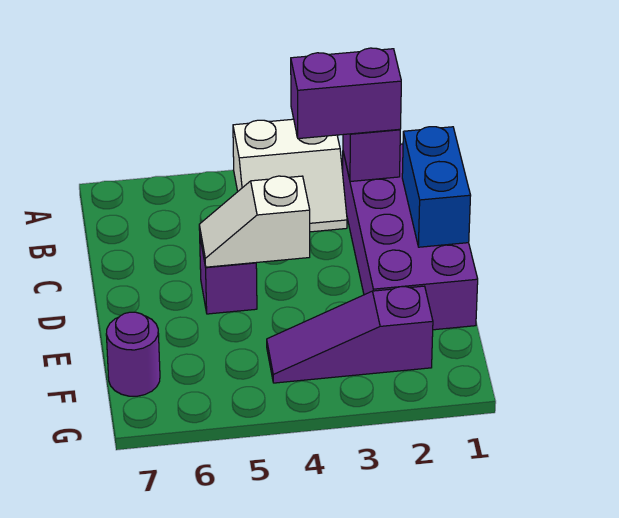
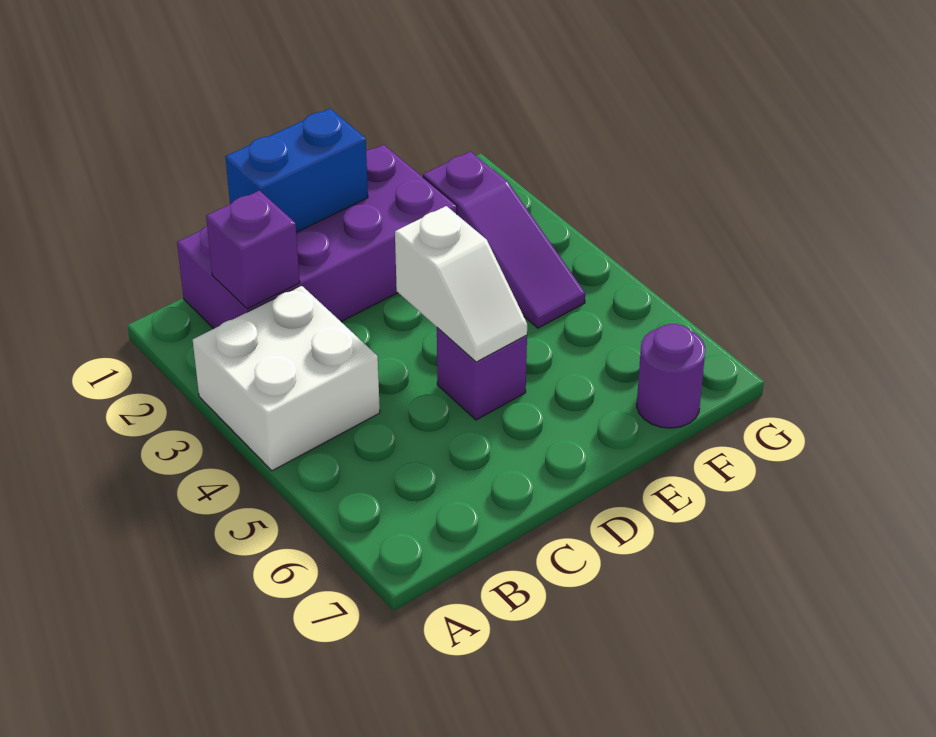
white slope A3:B4 level 1 top A -> white brick A3:B4 level 1
purple brick B2:B3 level 3 -> none

